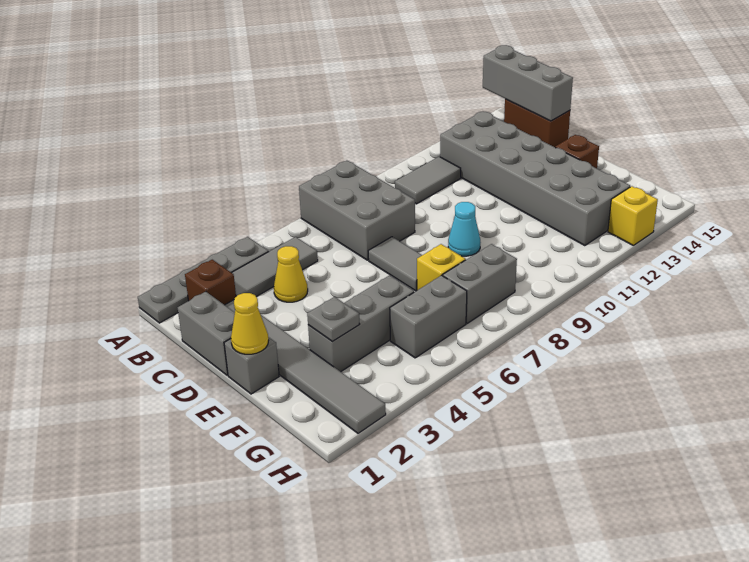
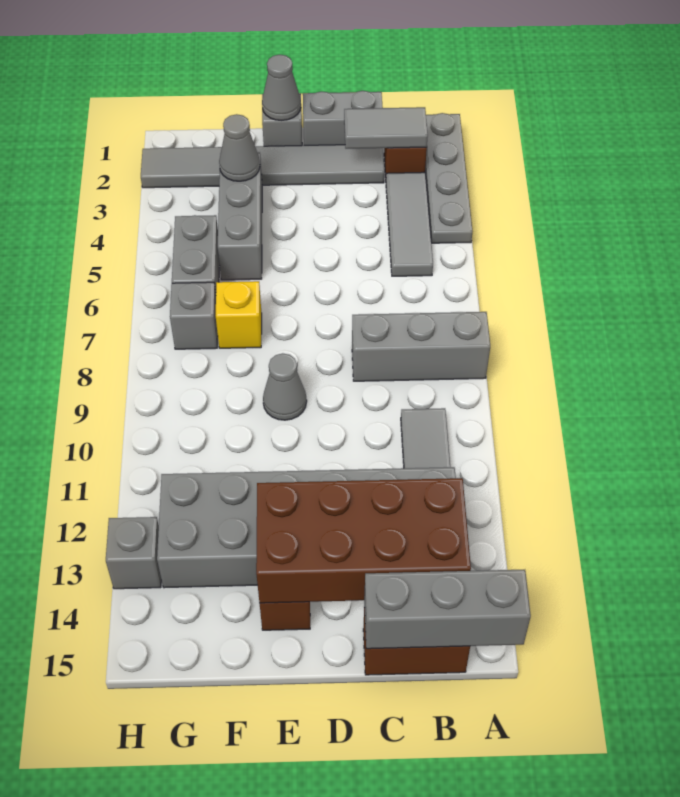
grey brick A7:C8 level 1 -> grey brick A8:C8 level 1
none -> brown brick B13:E14 level 2
yellow cone C4 level 1 -> none
grey tile D7:E7 level 1 -> grey tile B2:C2 level 2
yellow cone E1 level 2 -> grey cone E1 level 2
cyan cone E9 level 1 -> grey cone E9 level 1
grey plate F3 level 2 -> grey cone F3 level 2
grey brick G7:G8 level 1 -> grey brick G7 level 1
yellow brick H13 level 1 -> grey brick H13 level 1

